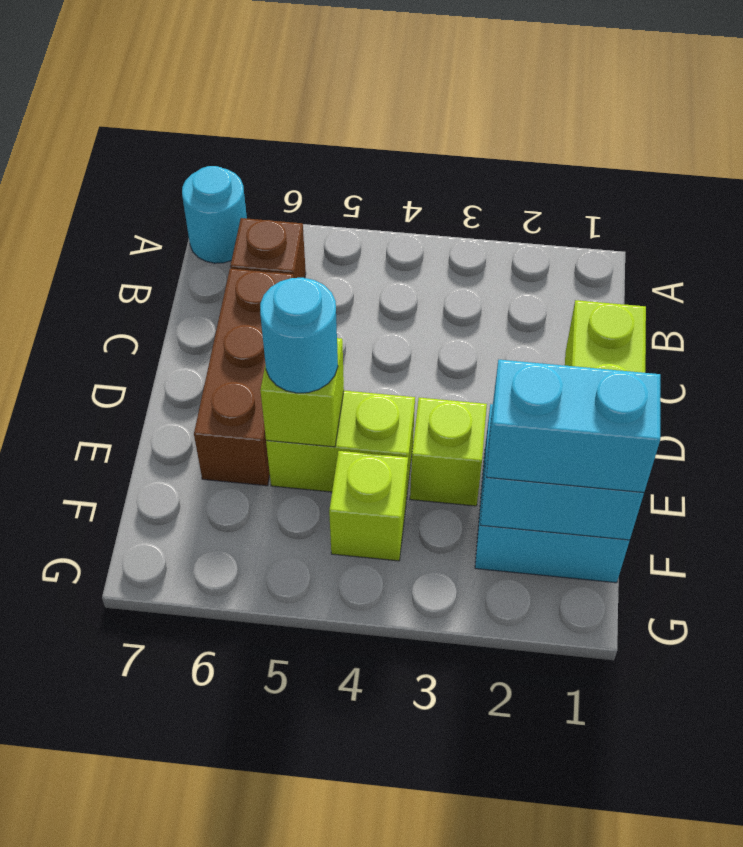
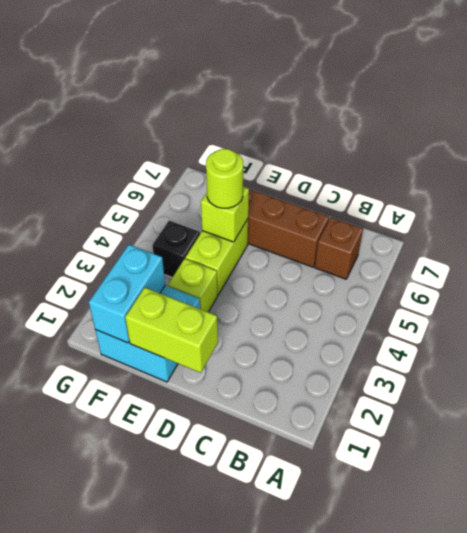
cyan round brick A7 level 1 -> none
cyan round brick E5 level 3 -> lime round brick E5 level 3
cyan brick F1:F2 level 3 -> none
lime brick F4 level 1 -> black brick F4 level 1

